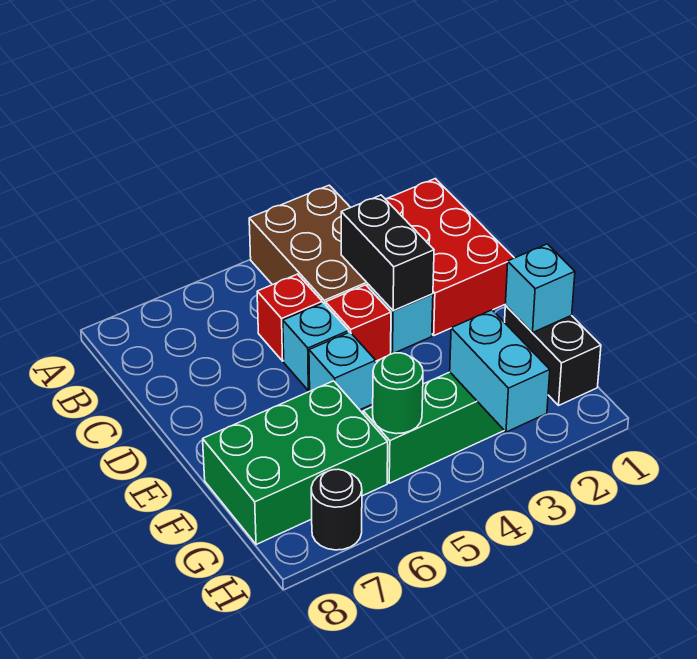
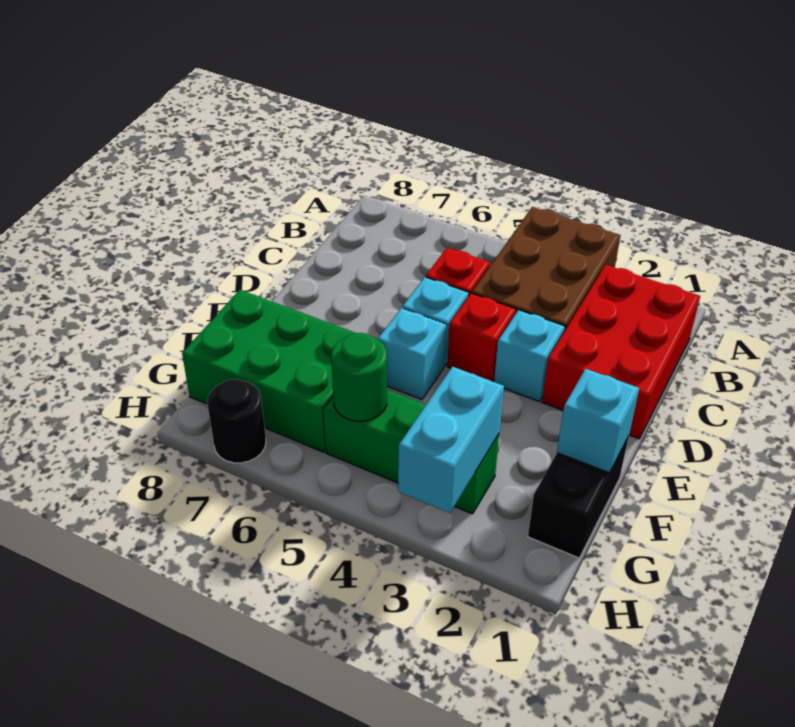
black brick C3:D3 level 2 -> none

